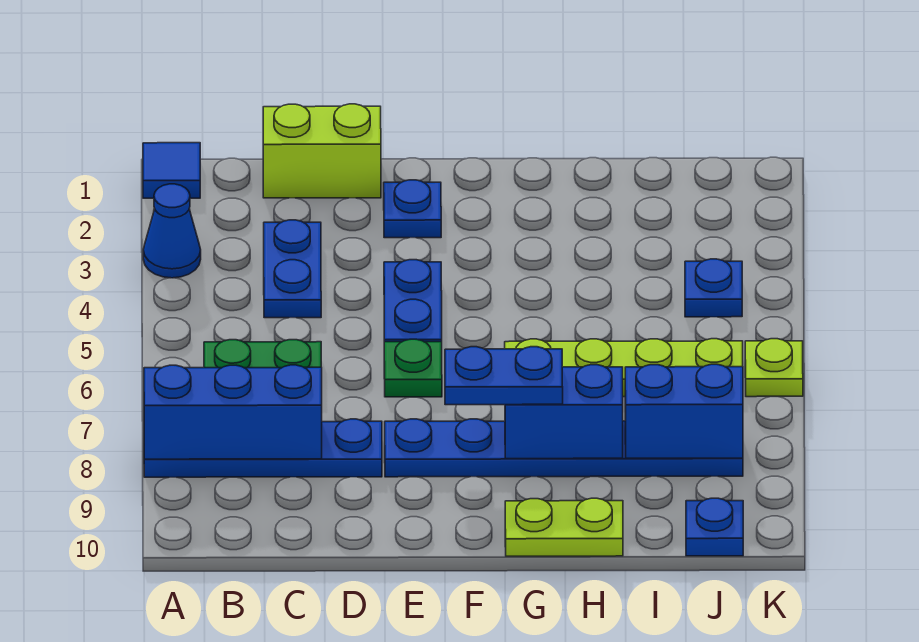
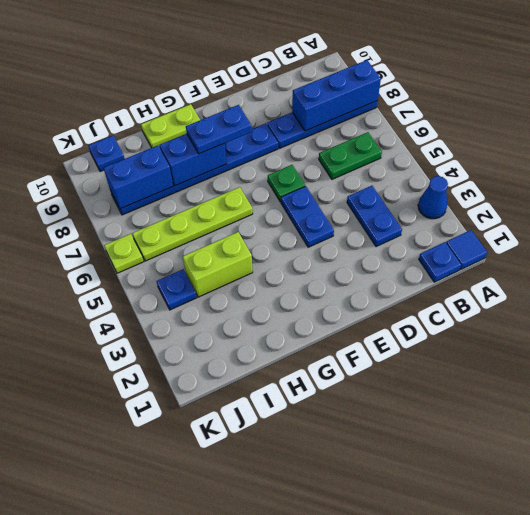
lime brick C1:D1 level 1 -> lime brick H4:I4 level 1
blue plate E2 level 1 -> blue plate B1 level 1

